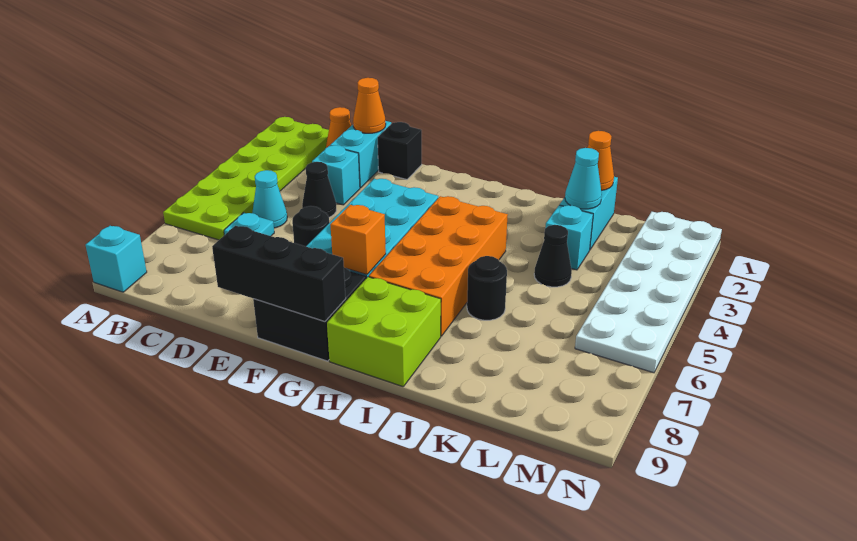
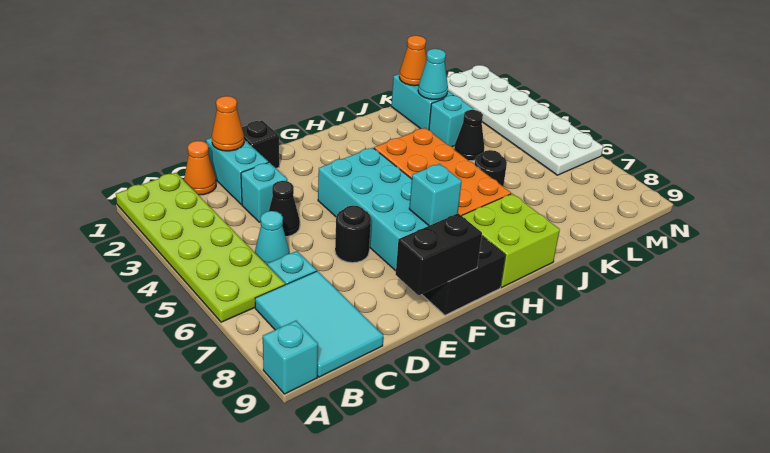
none -> cyan tile B7:C9 level 1
black brick E9:G9 level 2 -> black brick E9:F9 level 2
orange brick G7 level 2 -> cyan brick G7 level 2

